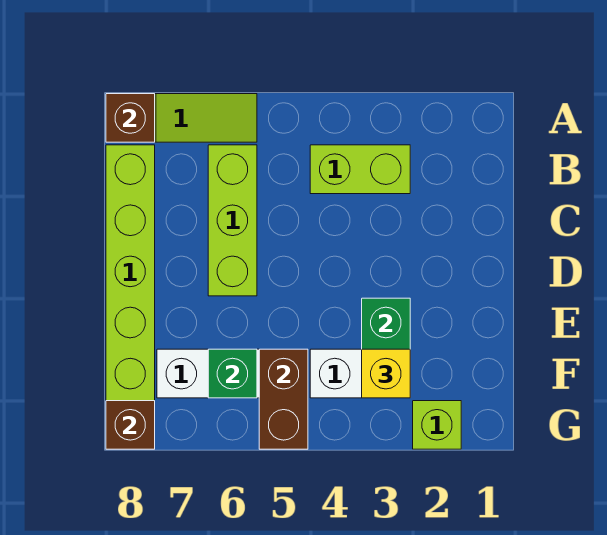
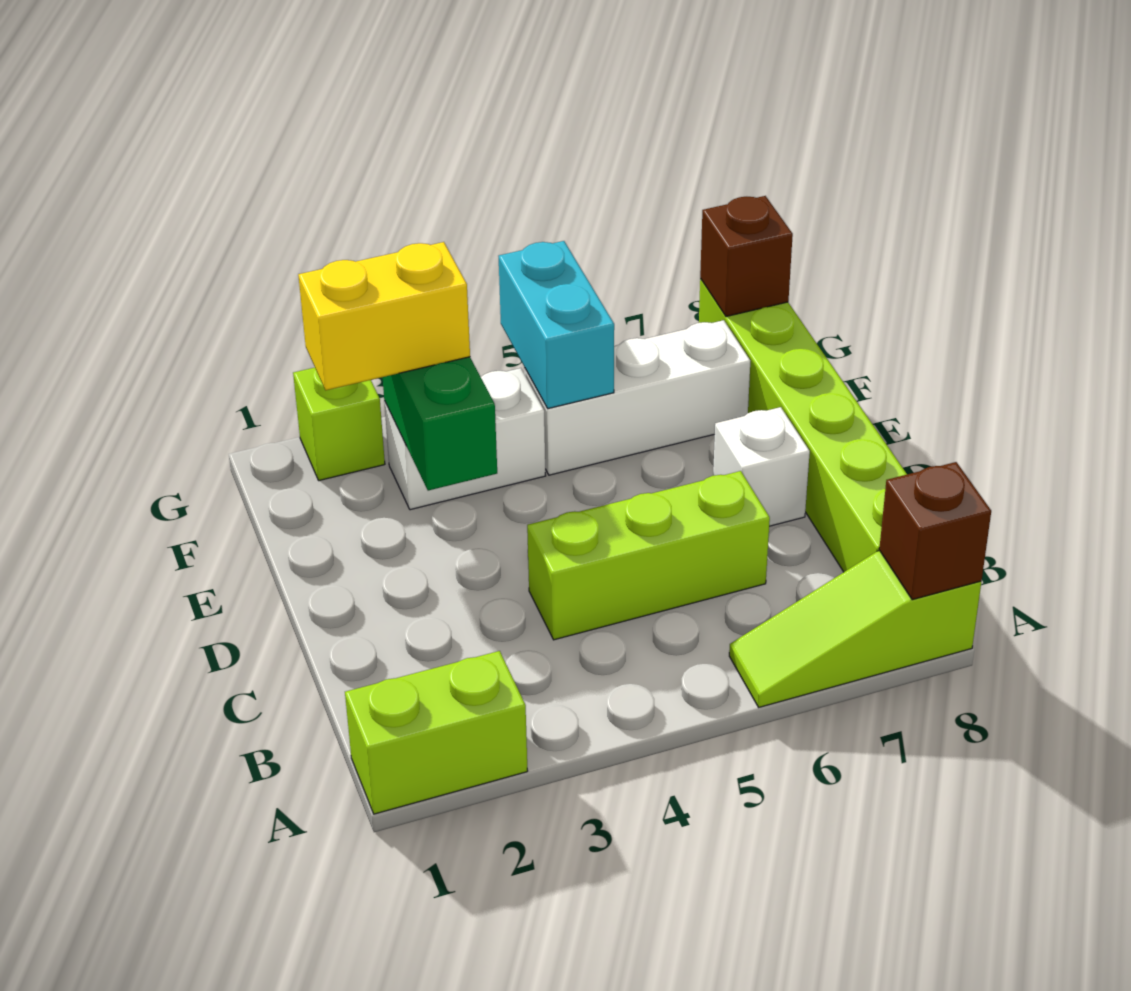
lime brick B3:B4 level 1 -> lime brick A1:A2 level 1
lime brick B6:D6 level 1 -> lime brick C4:C6 level 1
none -> white brick D7 level 1
yellow brick F3 level 3 -> yellow brick F2:F3 level 3
brown brick F5:G5 level 2 -> cyan brick F5:G5 level 2
green brick F6 level 2 -> none

